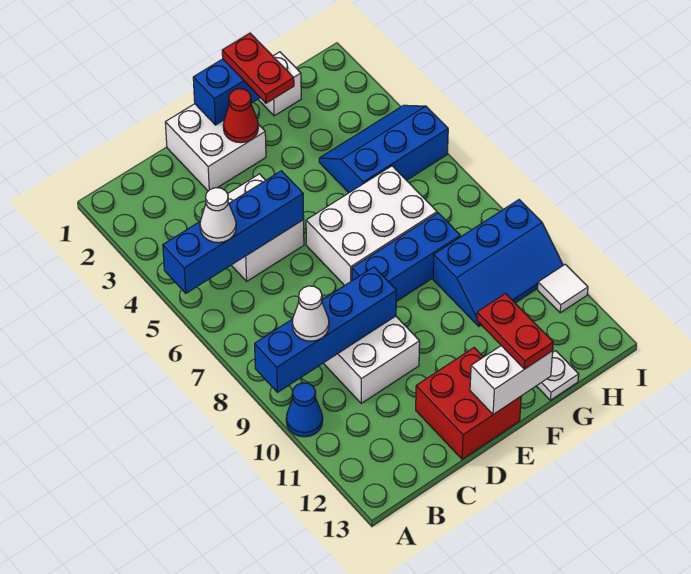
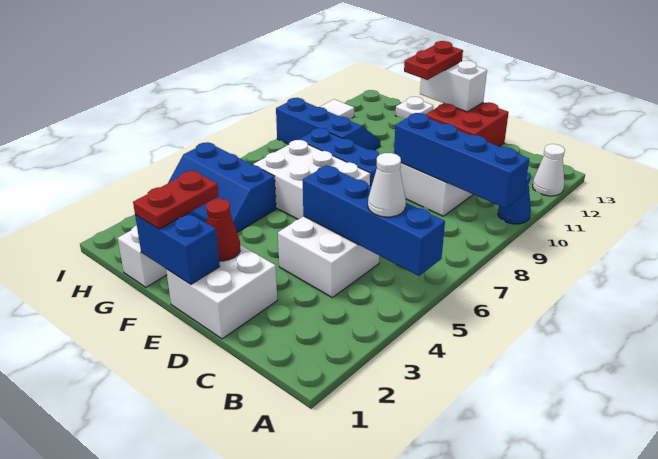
white cone B9 level 3 -> white cone A12 level 1

